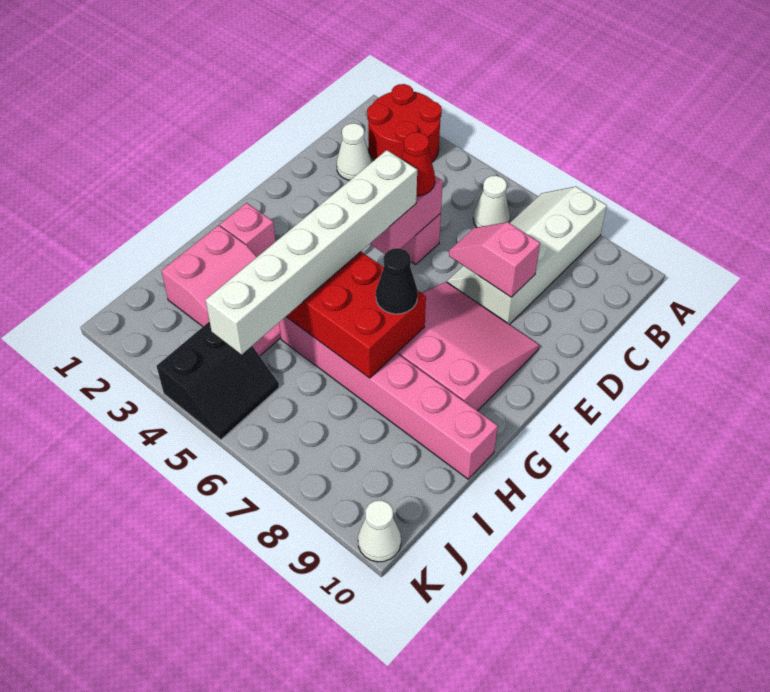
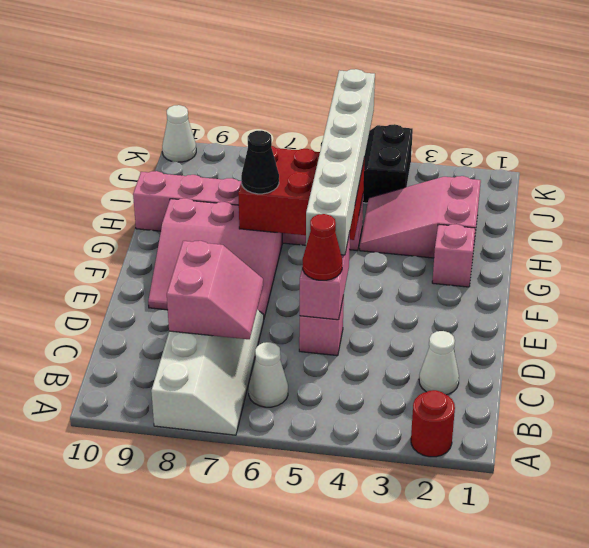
red round brick A2:B3 level 1 -> red round brick A2 level 1
pink slope D7:D8 level 2 top 8 -> pink slope C7:D8 level 2 top 8

